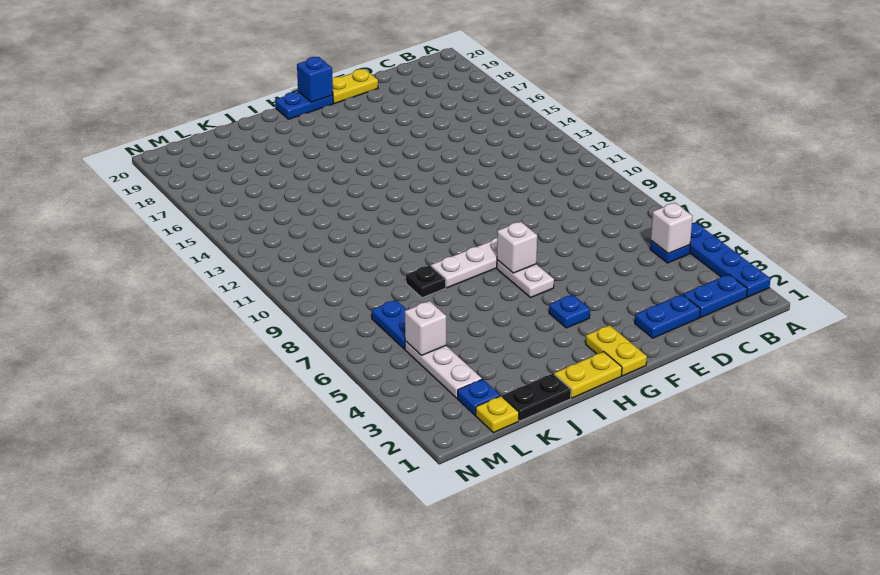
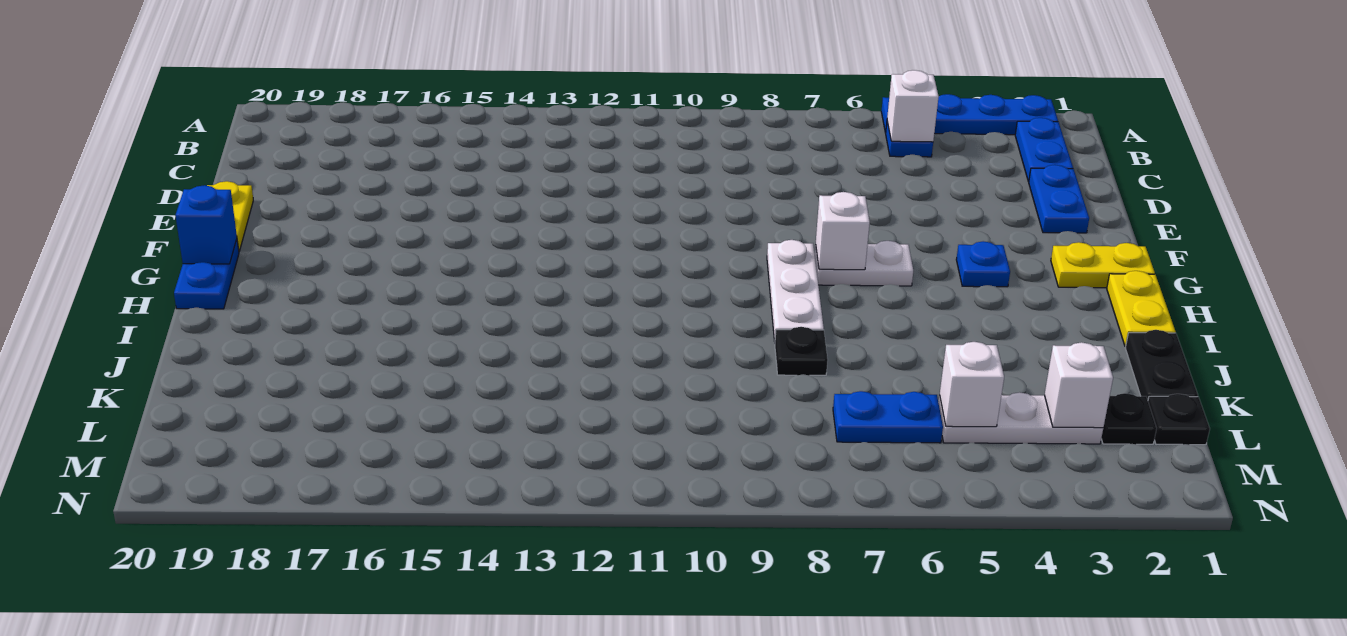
yellow plate L1 level 1 -> black plate L1 level 1
blue plate L2 level 1 -> black plate L2 level 1
none -> white brick L3 level 2

